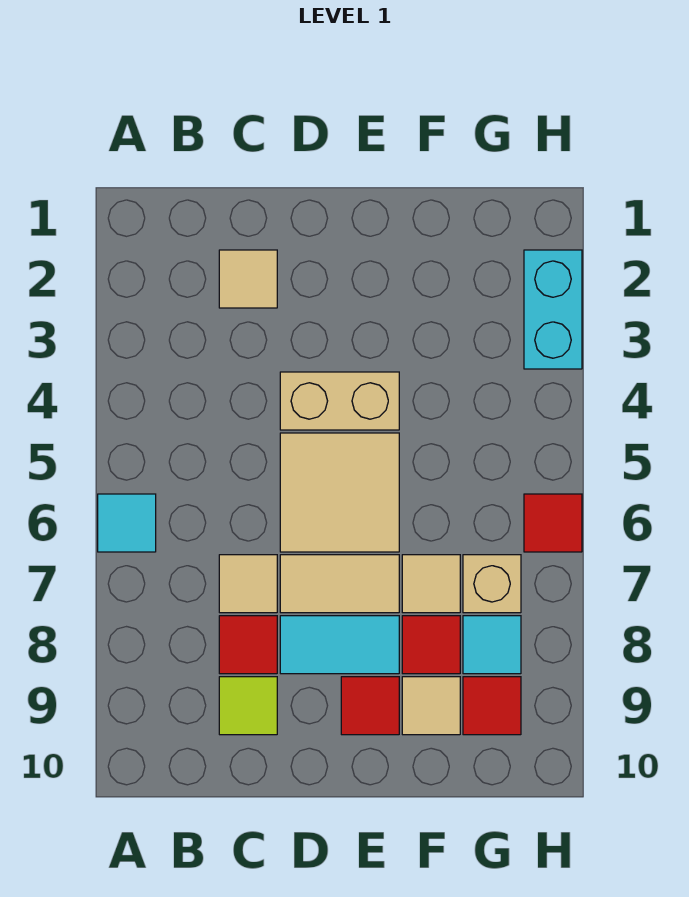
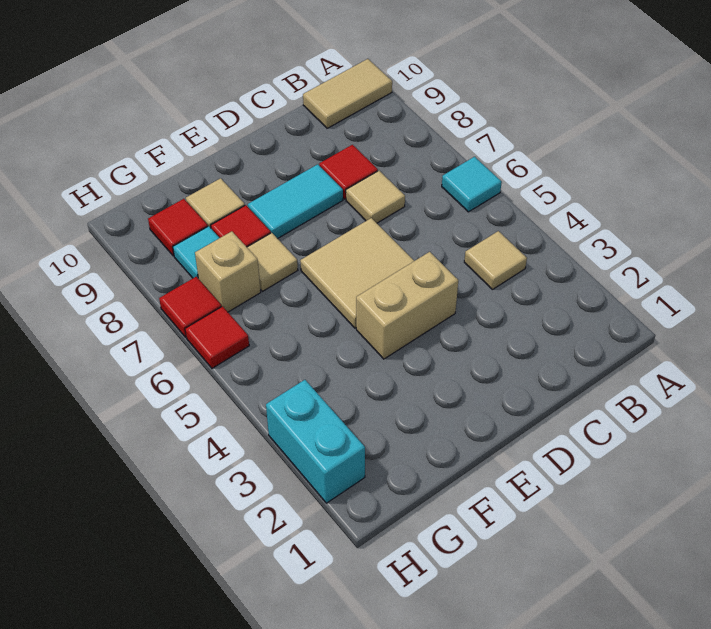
tan tile C2 level 1 -> tan tile B4 level 1
lime tile C9 level 1 -> none
tan tile D7:E7 level 1 -> tan tile A10:B10 level 1
red tile E9 level 1 -> red tile H7 level 1

